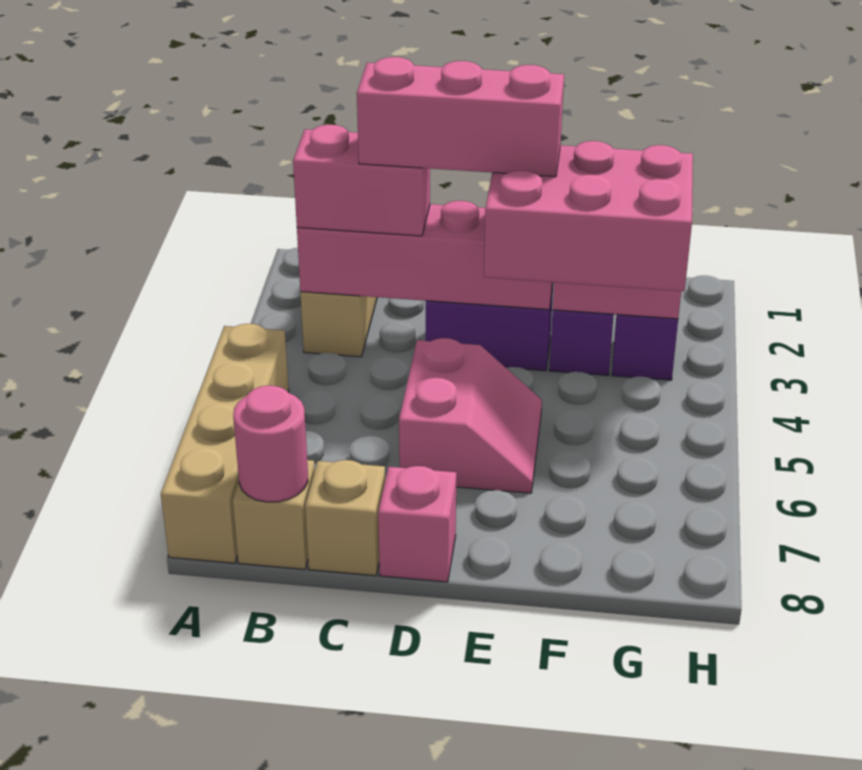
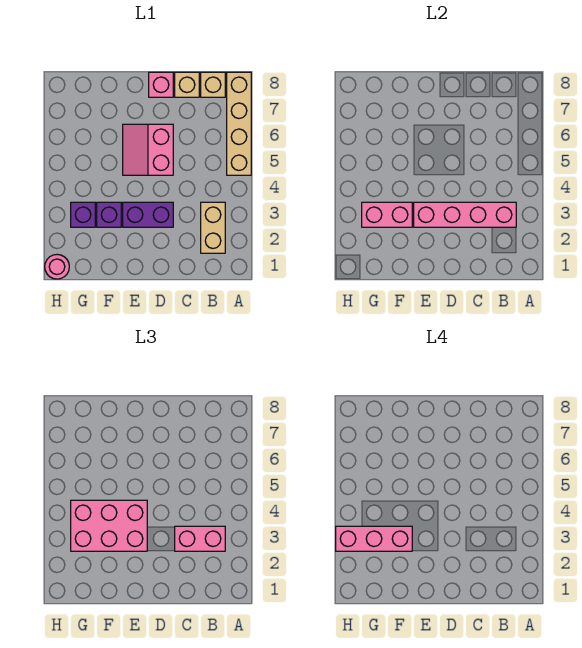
pink round brick B8 level 2 -> pink round brick H1 level 1
pink brick C3:E3 level 4 -> pink brick F3:H3 level 4

